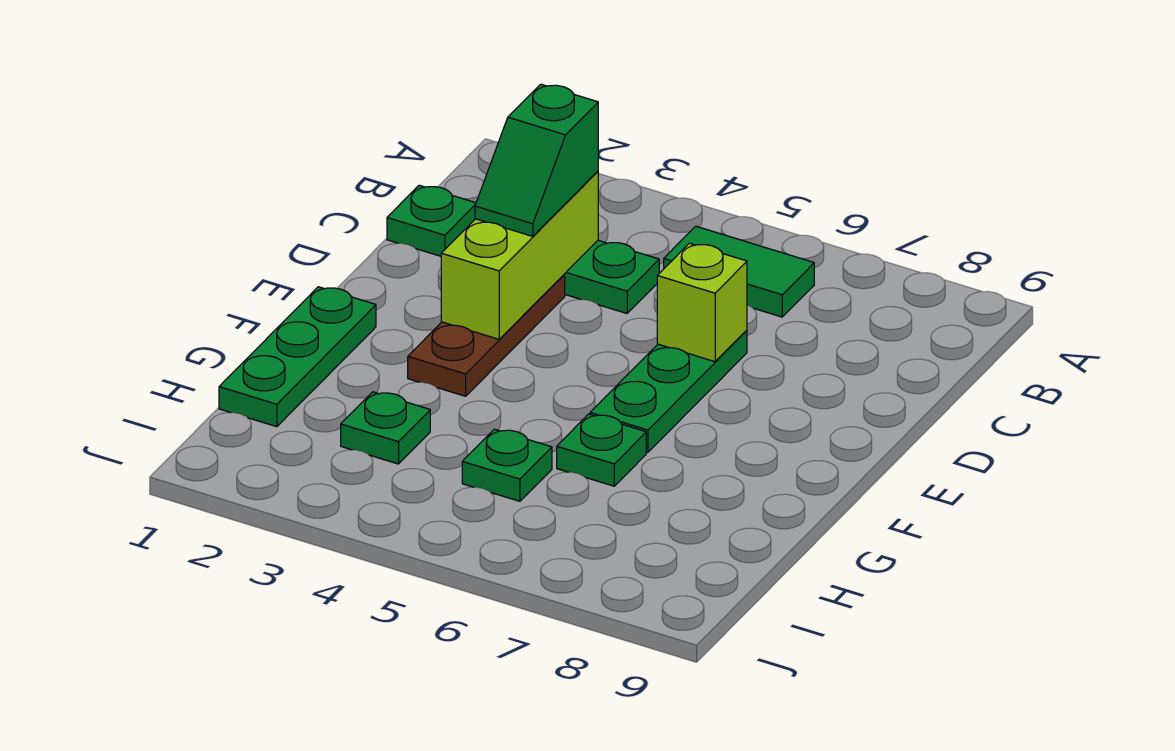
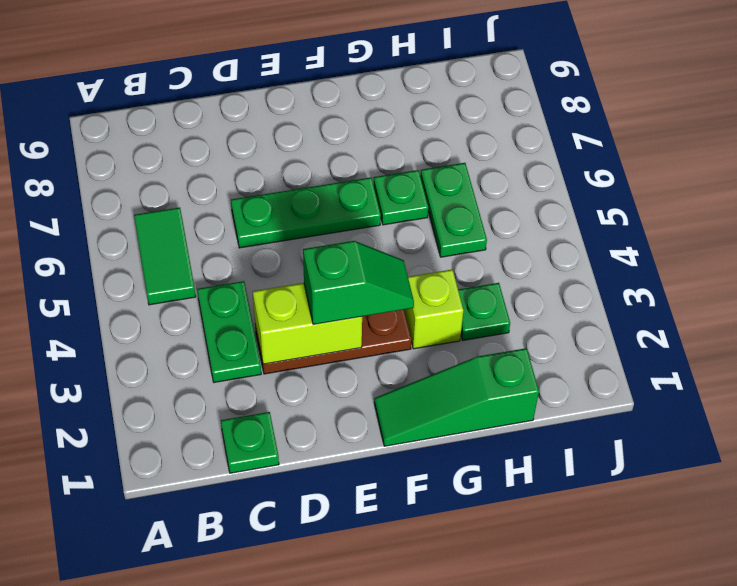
lime brick C3:E3 level 2 -> lime brick D3:E3 level 2
green slope C3:D3 level 3 top C -> green slope E3:F3 level 3 top E
lime brick D6 level 2 -> lime brick G3 level 1
green plate F1:H1 level 1 -> green slope F1:H1 level 1 top H
green plate H5 level 1 -> green plate H5:H6 level 1

